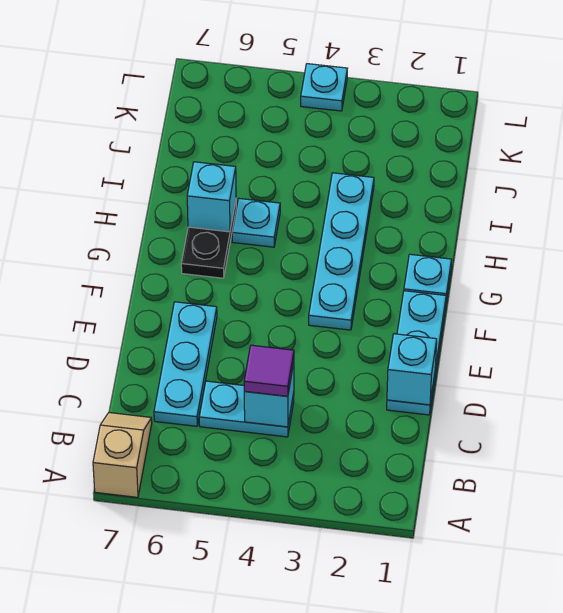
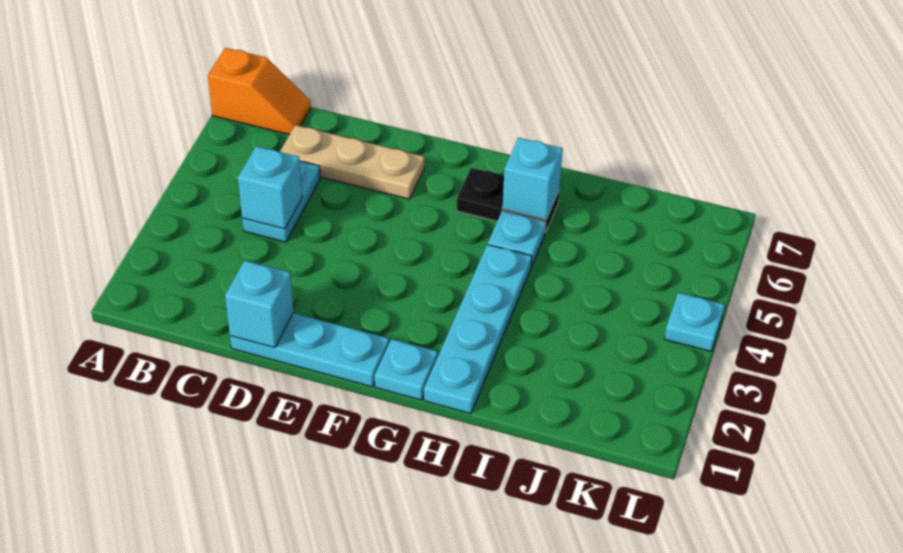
tan slope A7:B7 level 1 top A -> orange slope A7:B7 level 1 top A
purple tile C4 level 3 -> none
cyan plate C6:E6 level 1 -> tan plate C6:E6 level 1
cyan plate F3:I3 level 1 -> cyan plate H1:H4 level 1

